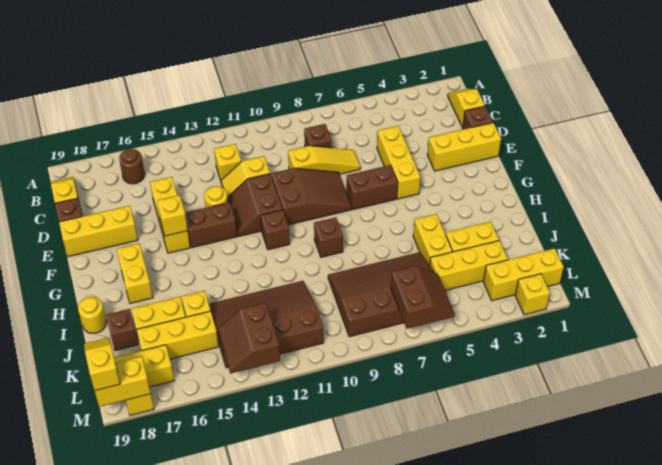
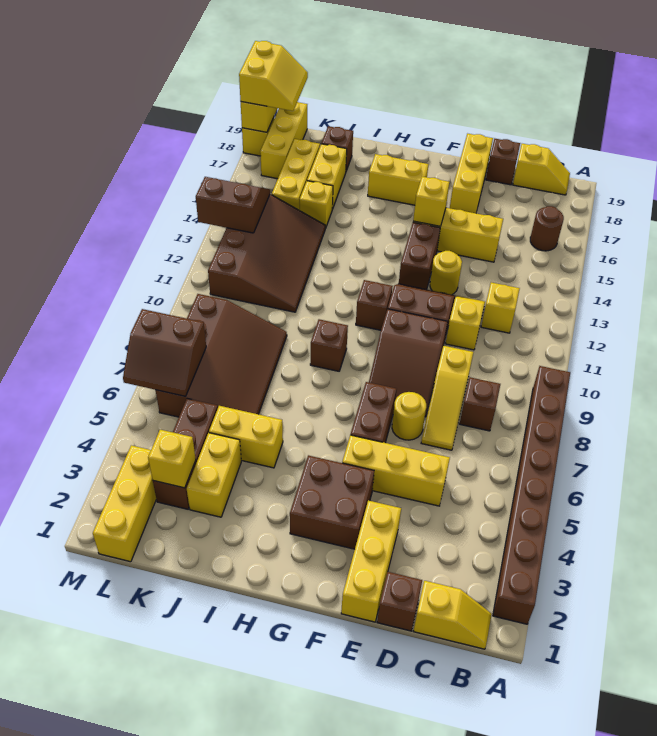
none -> brown brick A2:A9 level 1
none -> brown brick F3:G4 level 1
yellow round brick I19 level 1 -> yellow round brick E7 level 1
yellow brick K3:K5 level 1 -> brown brick K3:K5 level 1
yellow slope L19:M19 level 3 top M -> yellow slope L18:M19 level 3 top M
yellow brick M2 level 1 -> yellow brick K3 level 2

